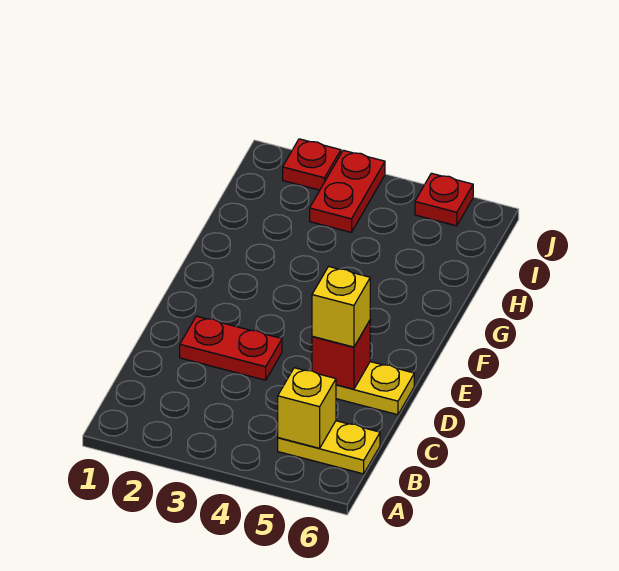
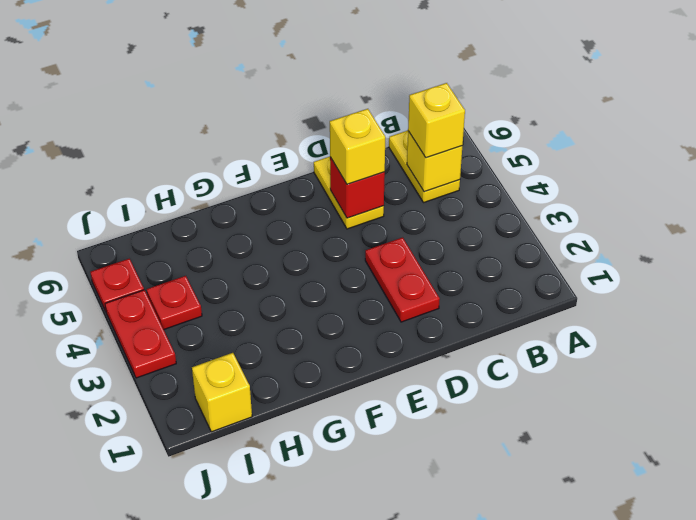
none -> yellow brick B5 level 3
none -> yellow brick I1 level 1
red plate I3:J3 level 1 -> red plate J3:J4 level 1
red plate J2 level 1 -> red plate I4 level 1

